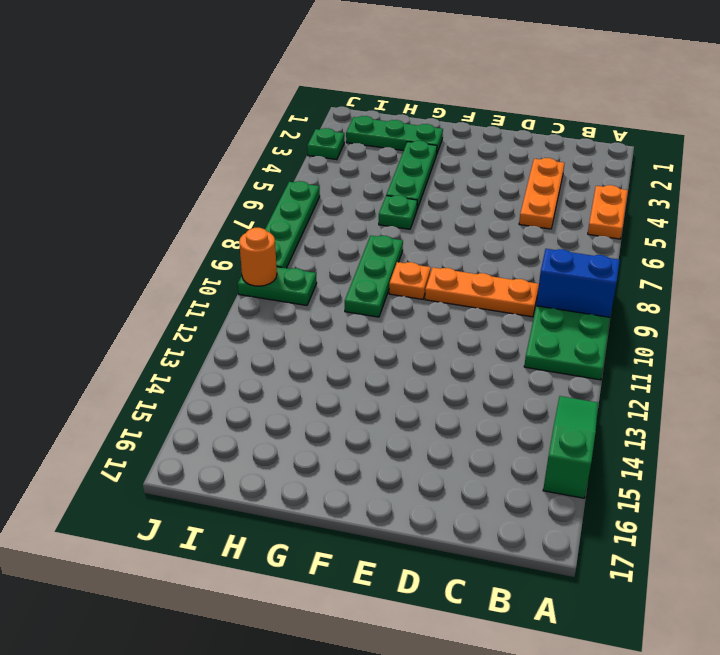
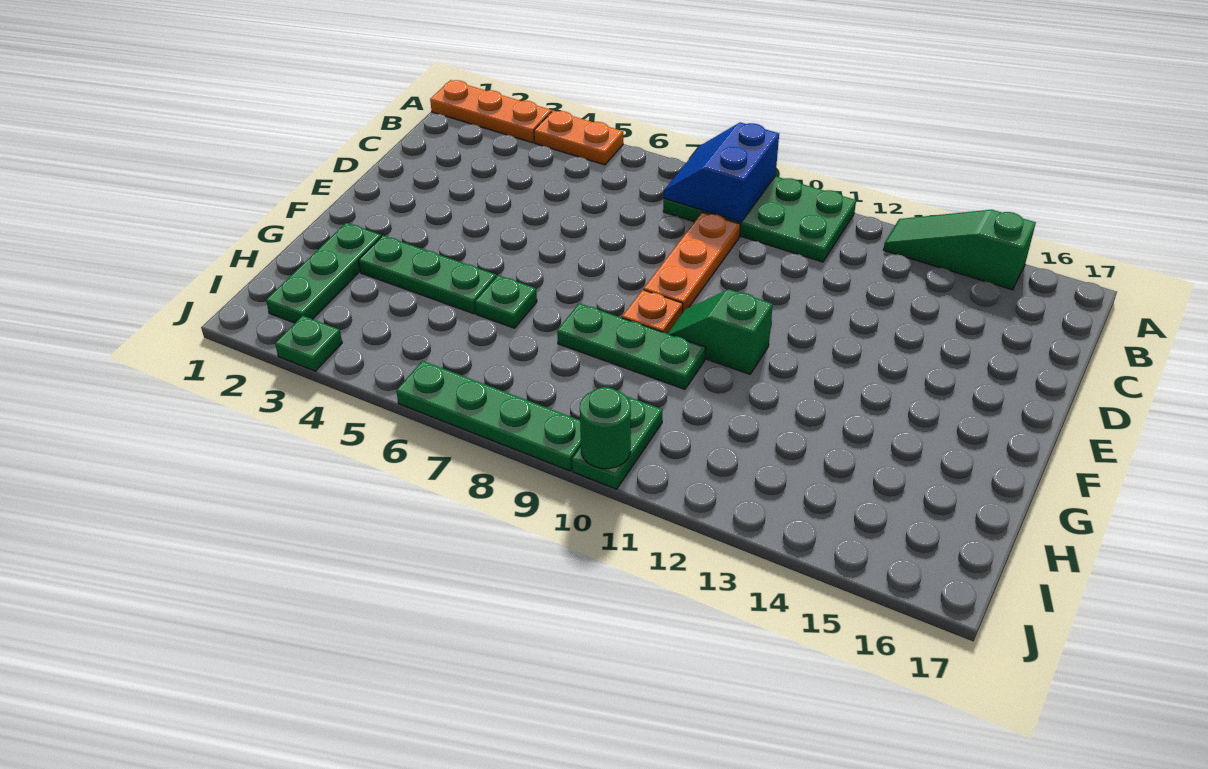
orange plate C3:C5 level 1 -> orange plate A1:A3 level 1
none -> green slope F10:F11 level 1 top 11
orange round brick J10 level 2 -> green round brick J10 level 2

